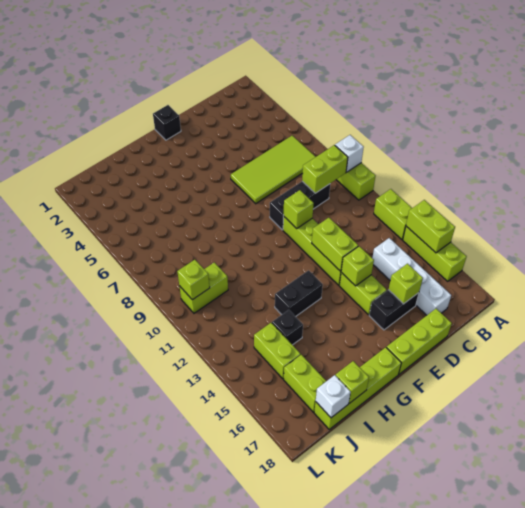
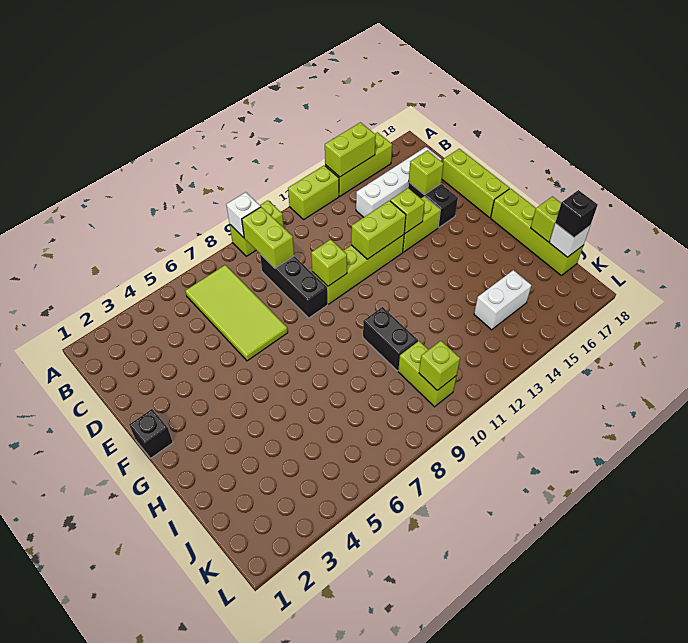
black brick G13:H13 level 1 -> black brick H10:I10 level 1
black brick I14 level 1 -> black brick J18 level 3
lime brick J14:J15 level 1 -> white brick J14:J15 level 1
lime brick J16:J17 level 1 -> none

